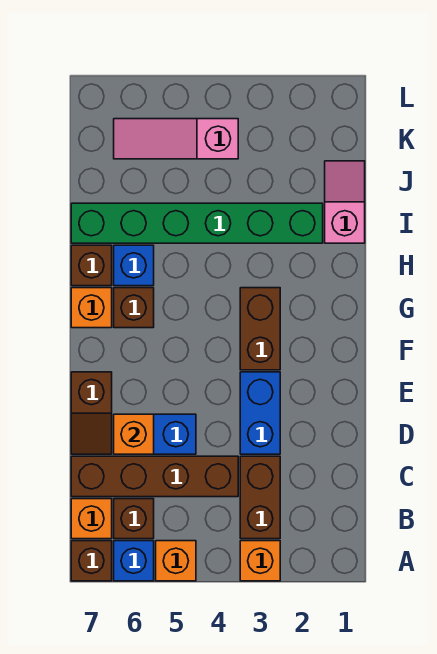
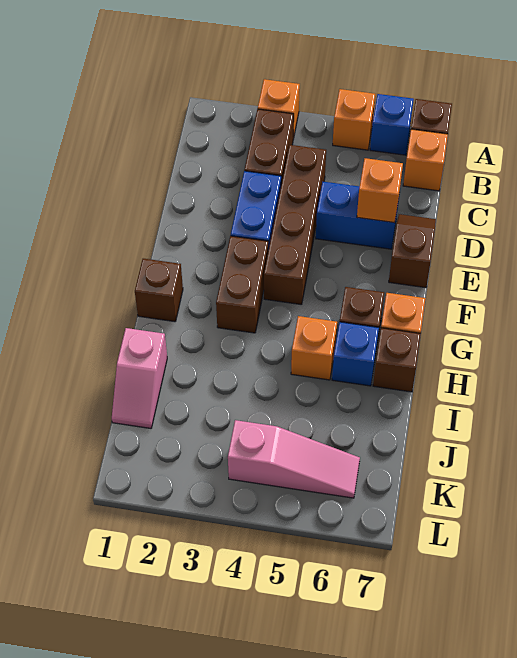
brown brick B6 level 1 -> brown brick G1 level 1
brown brick C4:C7 level 1 -> brown brick C4:F4 level 1
none -> orange brick H5 level 1
green brick I2:I7 level 1 -> none

